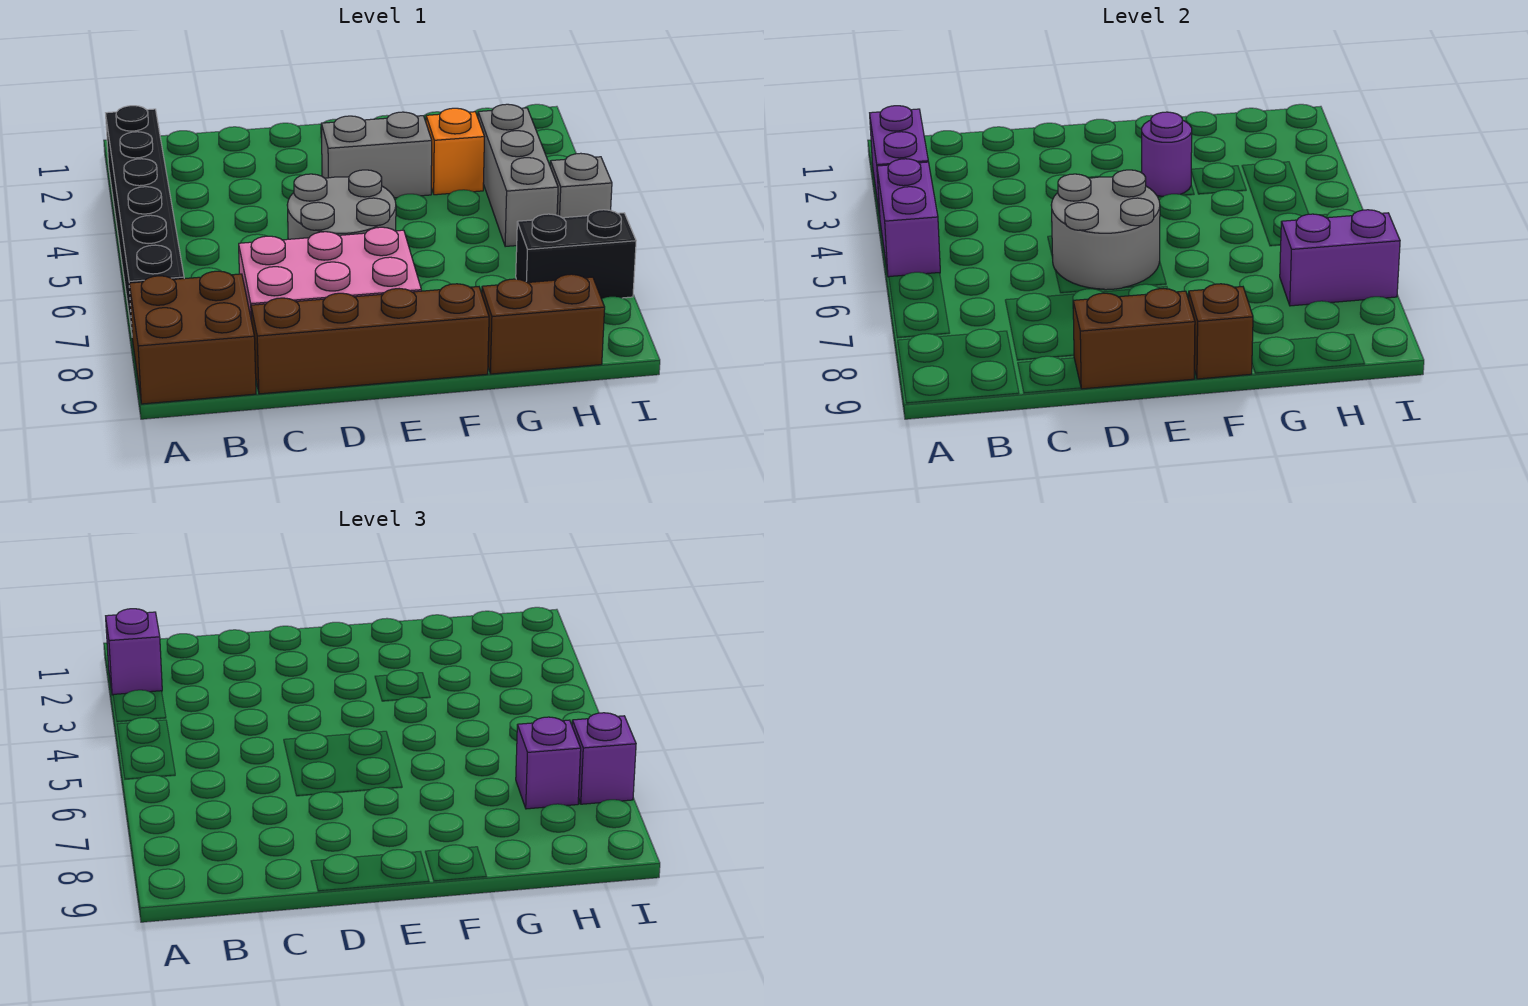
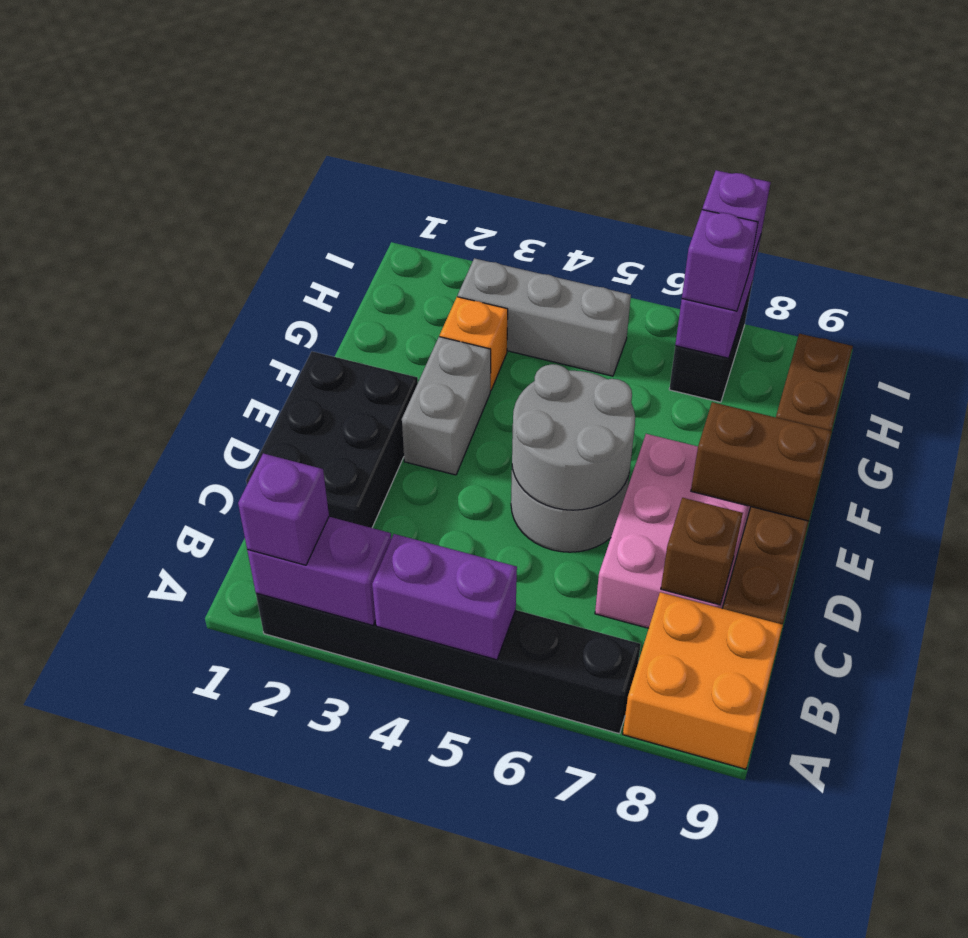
brown brick A8:B9 level 1 -> orange brick A8:B9 level 1
none -> black brick C1:E2 level 1
brown brick D9:E9 level 2 -> brown brick E8:E9 level 2
purple round brick F3 level 2 -> none
brown brick F9 level 2 -> brown brick C8 level 2
grey brick I5 level 1 -> none

